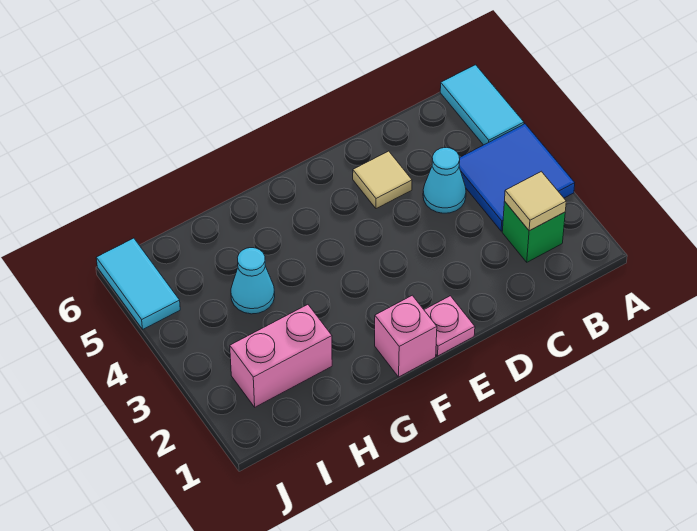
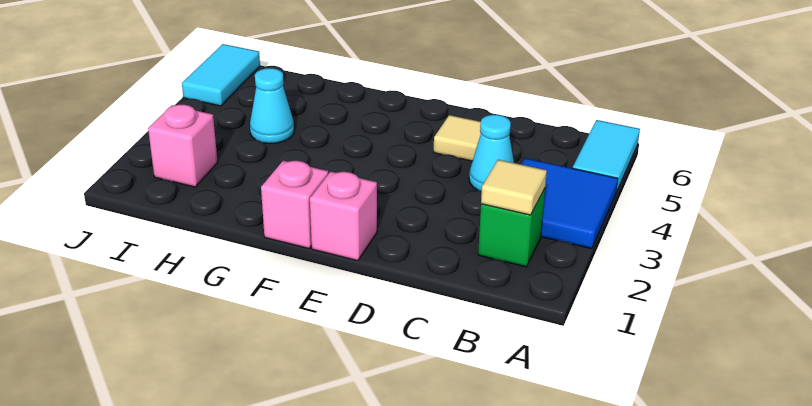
pink plate E1 level 1 -> pink brick E1 level 1
pink brick H2:I2 level 1 -> pink brick I2 level 1

